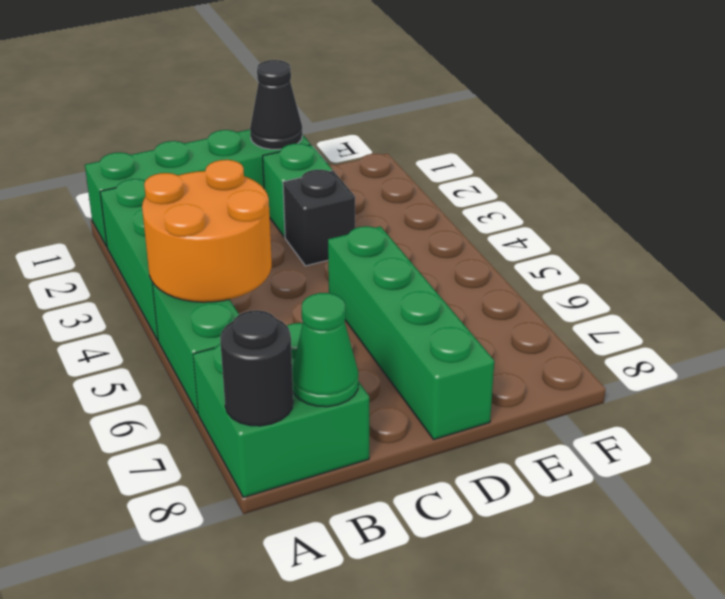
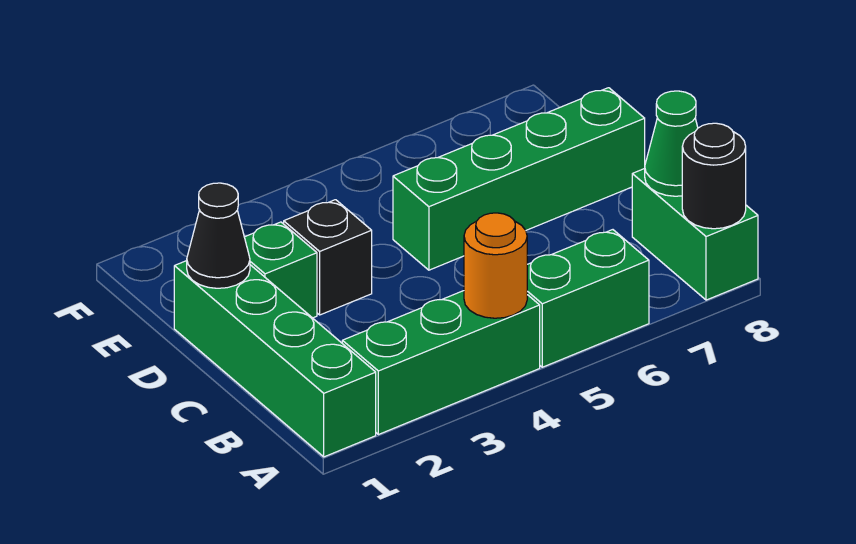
orange round brick A4:B5 level 2 -> orange round brick A4 level 2
green brick A7:B8 level 1 -> green brick A8:B8 level 1

